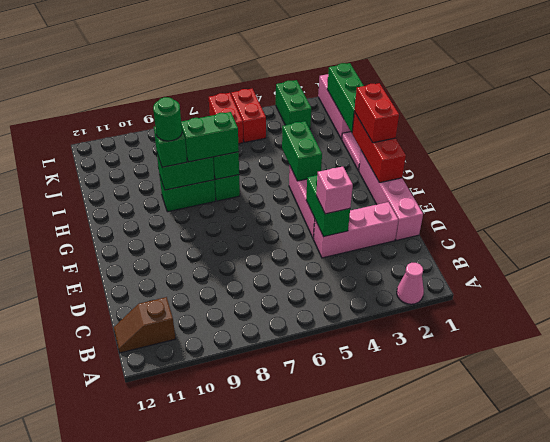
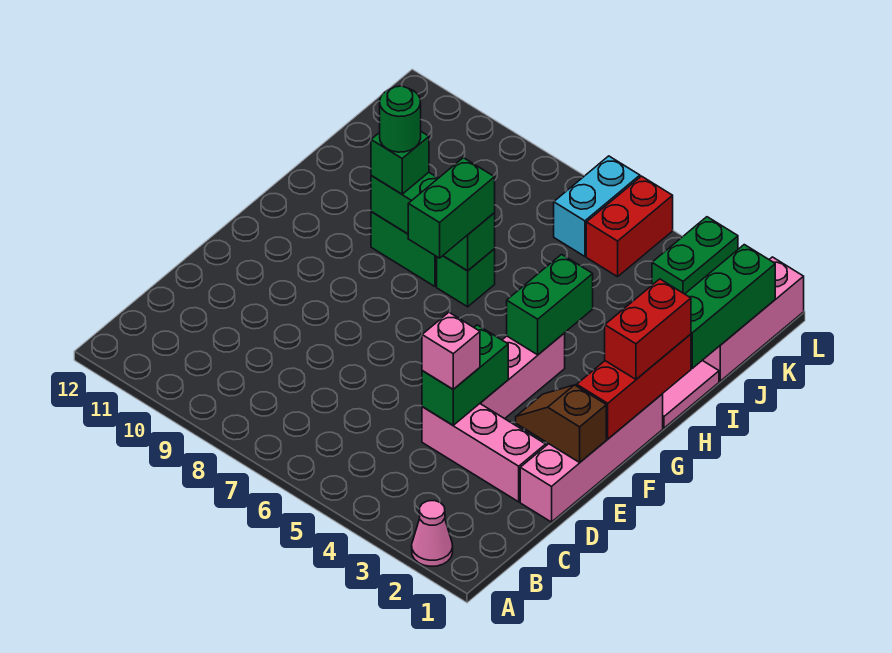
brown slope B11:B12 level 1 top 11 -> brown slope E1:E2 level 2 top 1
green brick H7:H8 level 3 -> green brick G7:H7 level 3
red brick K6:L6 level 1 -> cyan brick K6:L6 level 1

